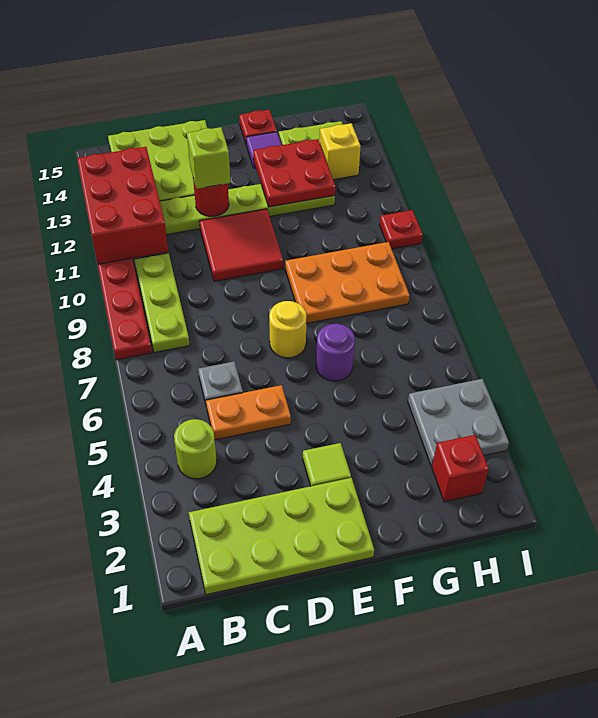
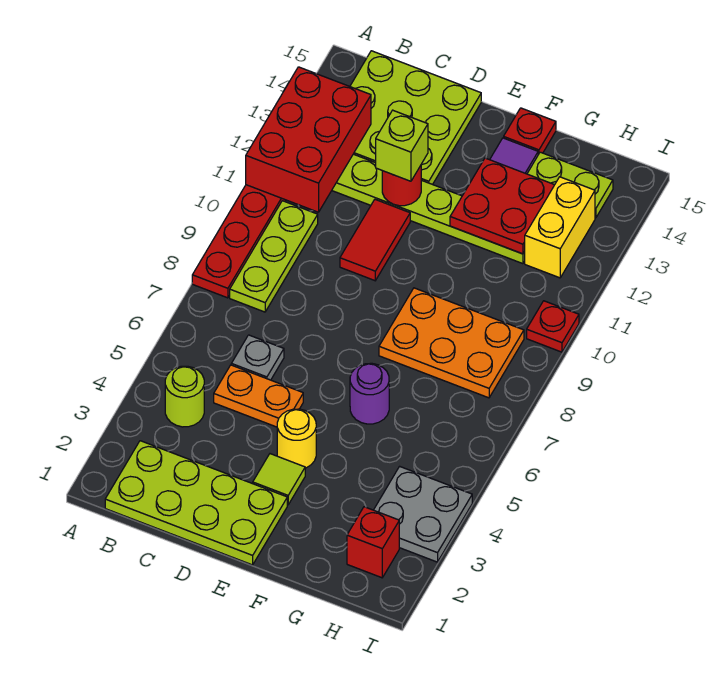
red tile D10:E11 level 1 -> red tile D10:D11 level 1
yellow round brick E7 level 1 -> yellow round brick E4 level 1
yellow brick H13 level 1 -> yellow brick H12:H13 level 1

